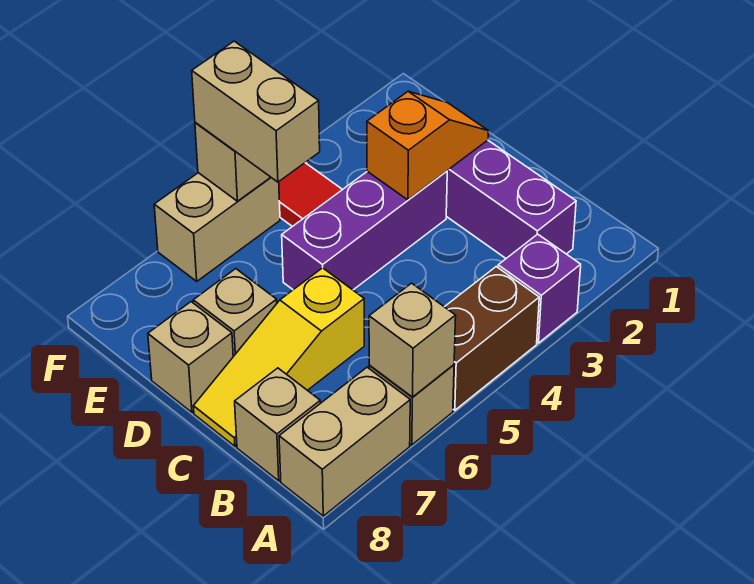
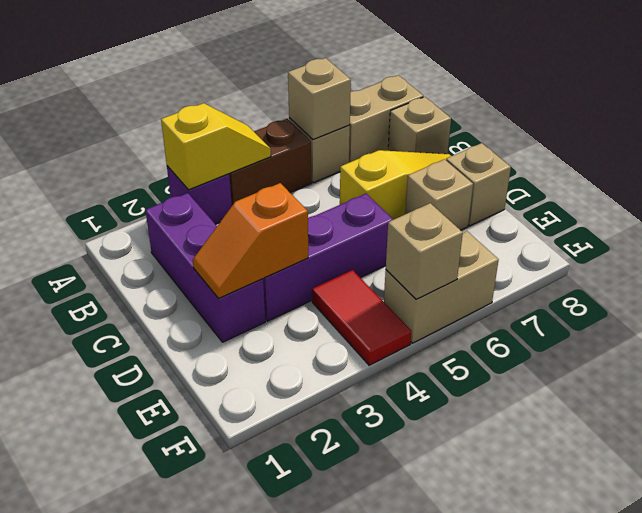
none -> yellow slope A3:A4 level 2 top 3
tan brick E5:F5 level 3 -> none

